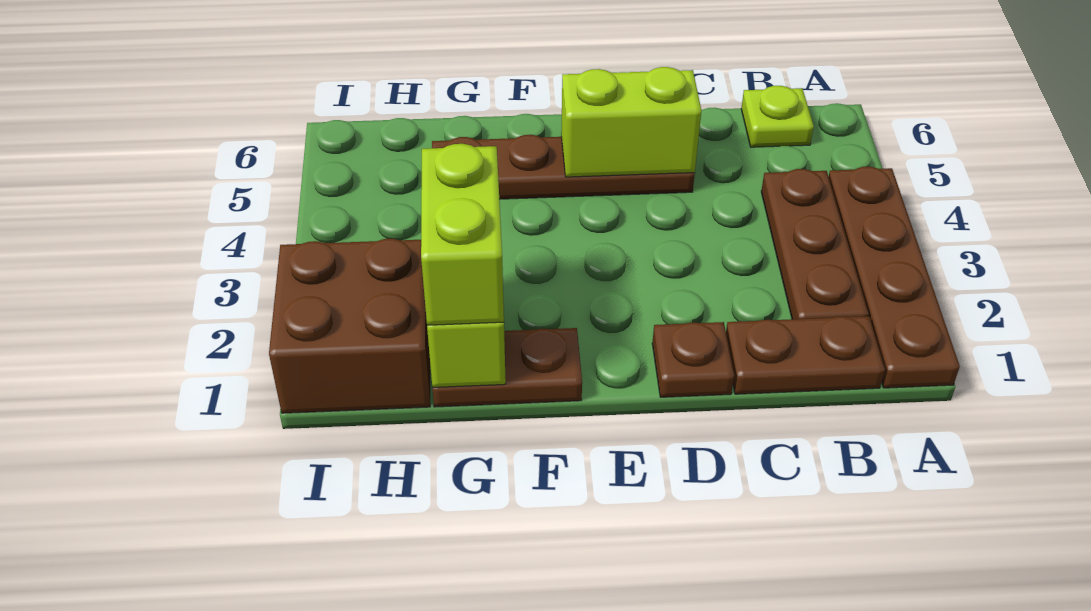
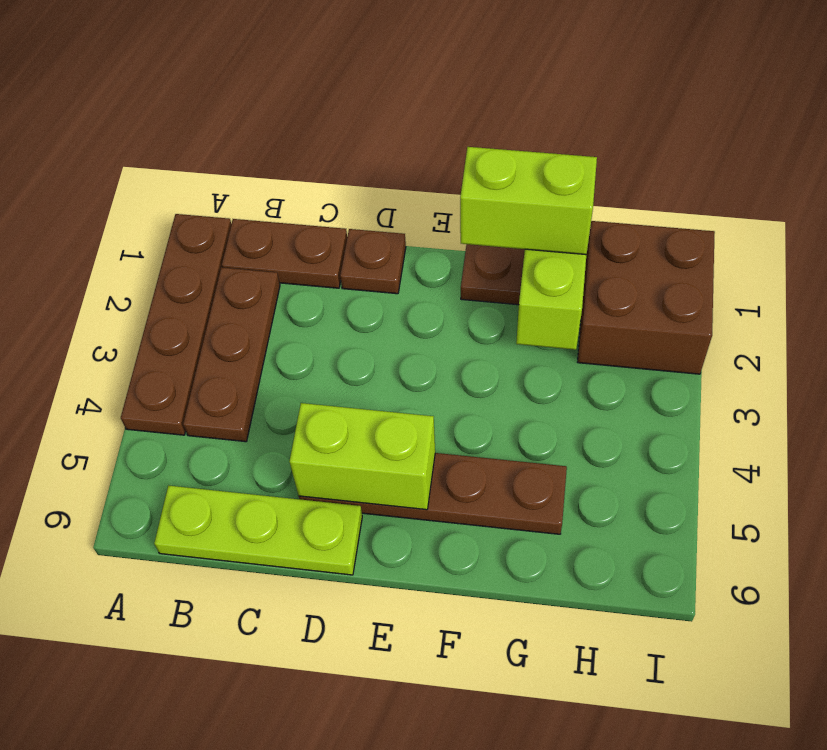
lime plate B6 level 1 -> lime plate B6:D6 level 1
lime brick G1:G2 level 3 -> lime brick F1:G1 level 3

